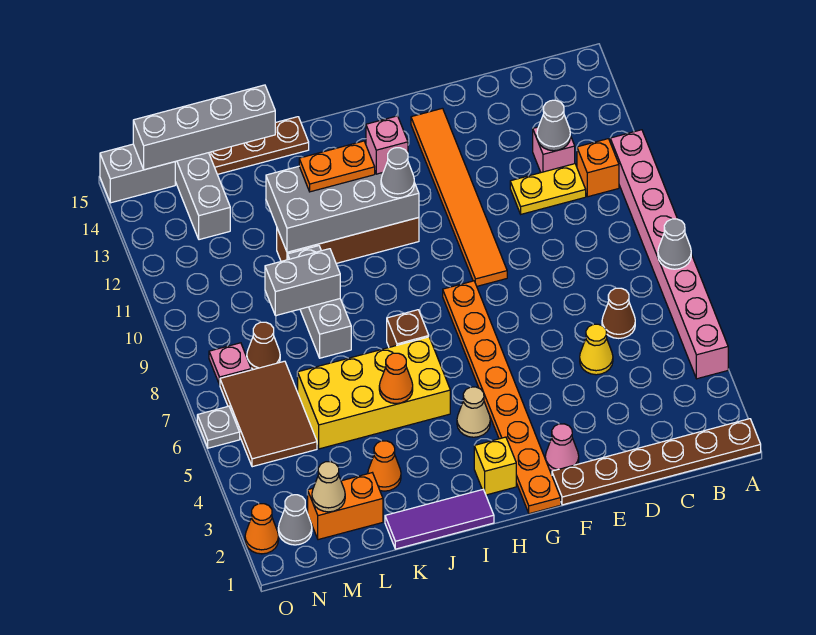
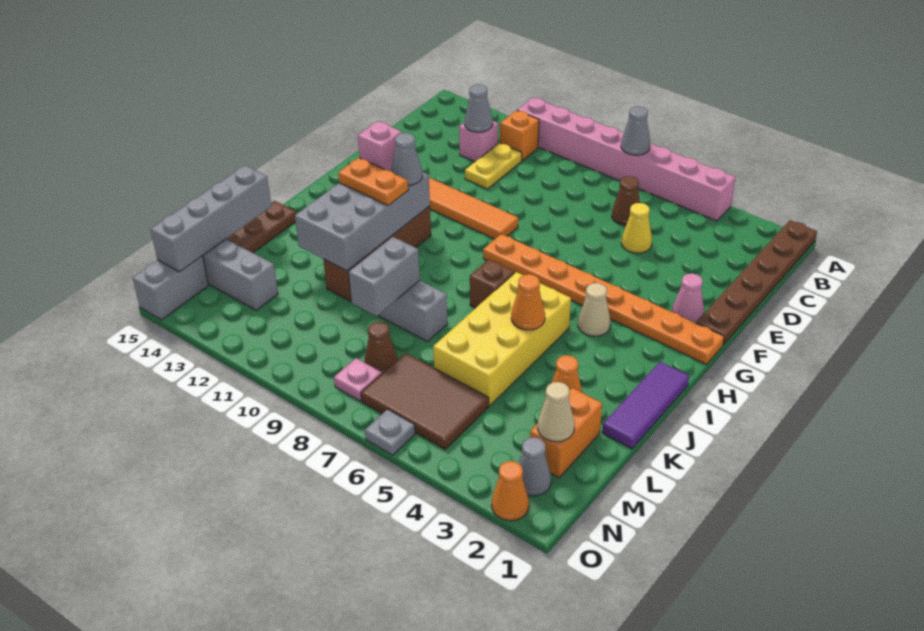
yellow brick H2 level 1 -> none
orange plate I12:J12 level 3 -> orange plate I11:I12 level 3

